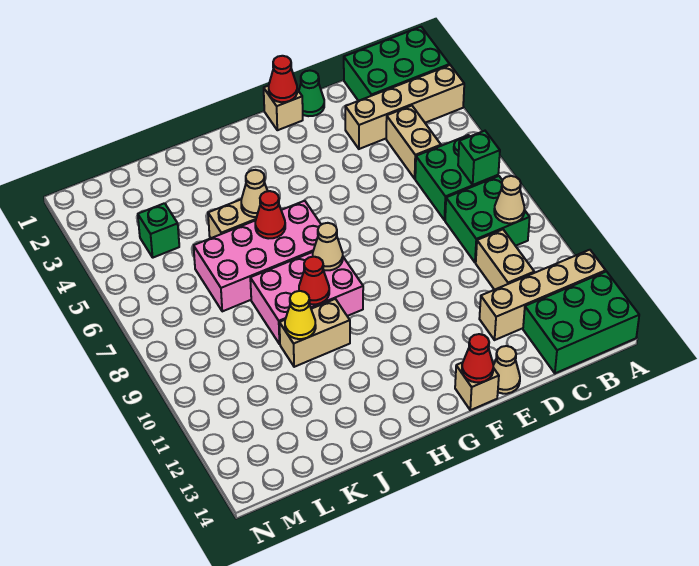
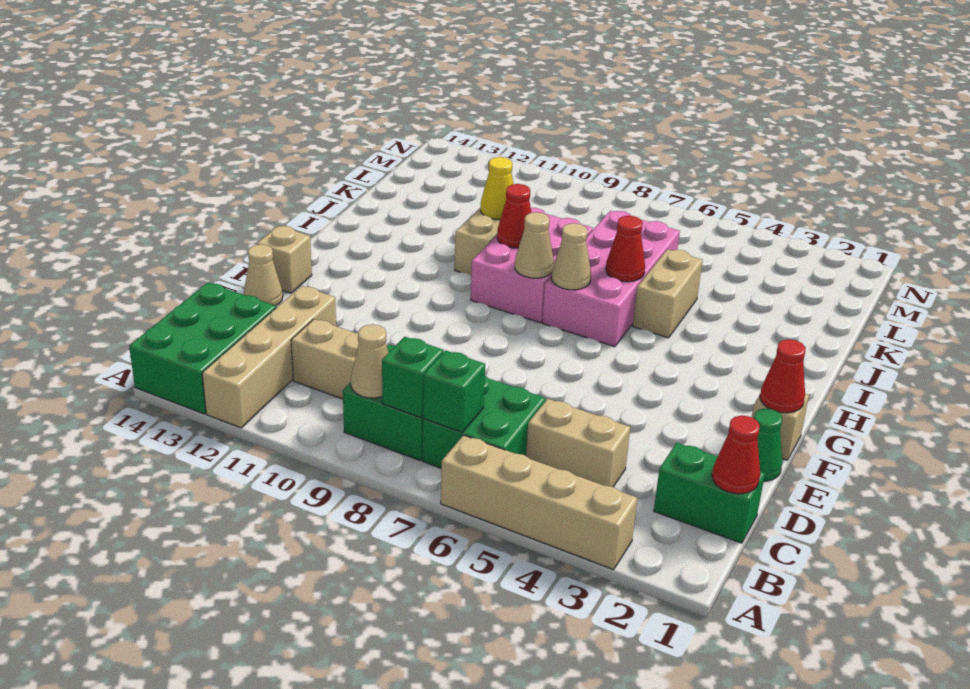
green brick A1:C2 level 1 -> green brick C1:C2 level 1
tan brick A3:D3 level 1 -> tan brick A3:A6 level 1
red cone F14 level 2 -> red cone C1 level 2
tan cone I5 level 2 -> tan cone H7 level 2
green brick L4 level 1 -> green brick B8 level 2

